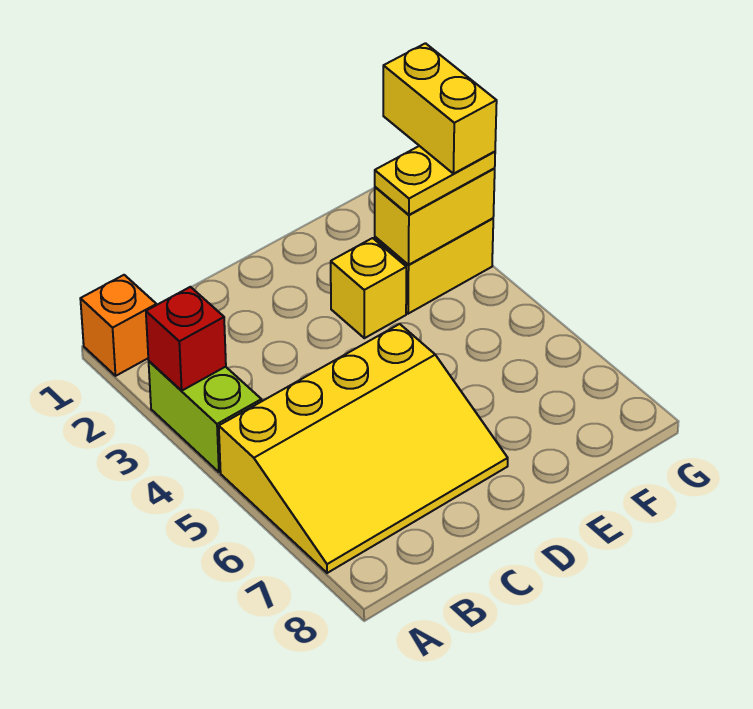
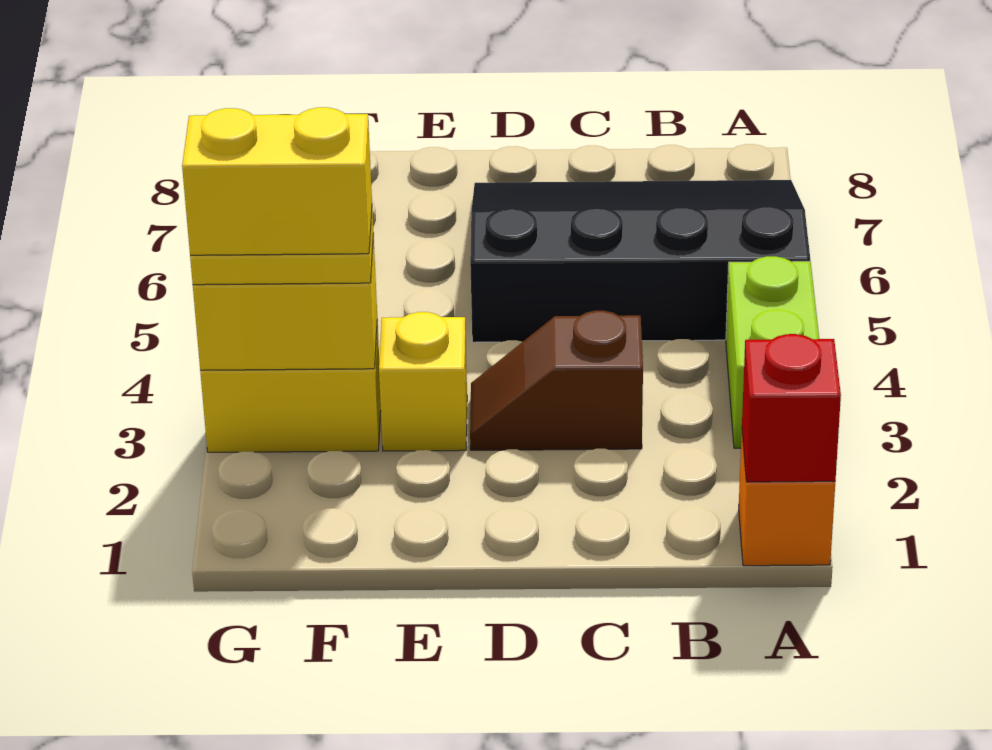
red brick A3 level 2 -> red brick A1 level 2
yellow slope A5:D7 level 1 top 5 -> black slope A5:D7 level 1 top 5
none -> brown slope C3:D3 level 1 top C
yellow brick G2:G3 level 4 -> yellow brick F3:G3 level 4

